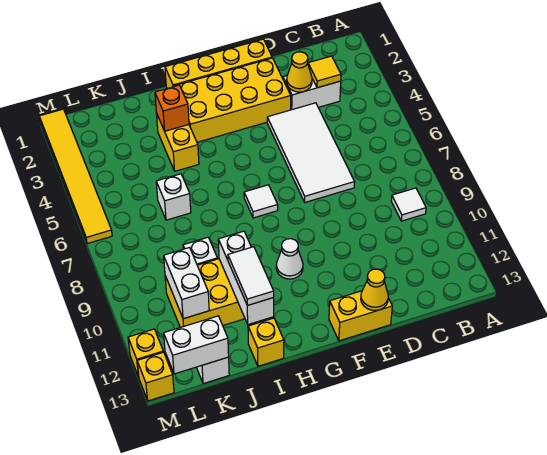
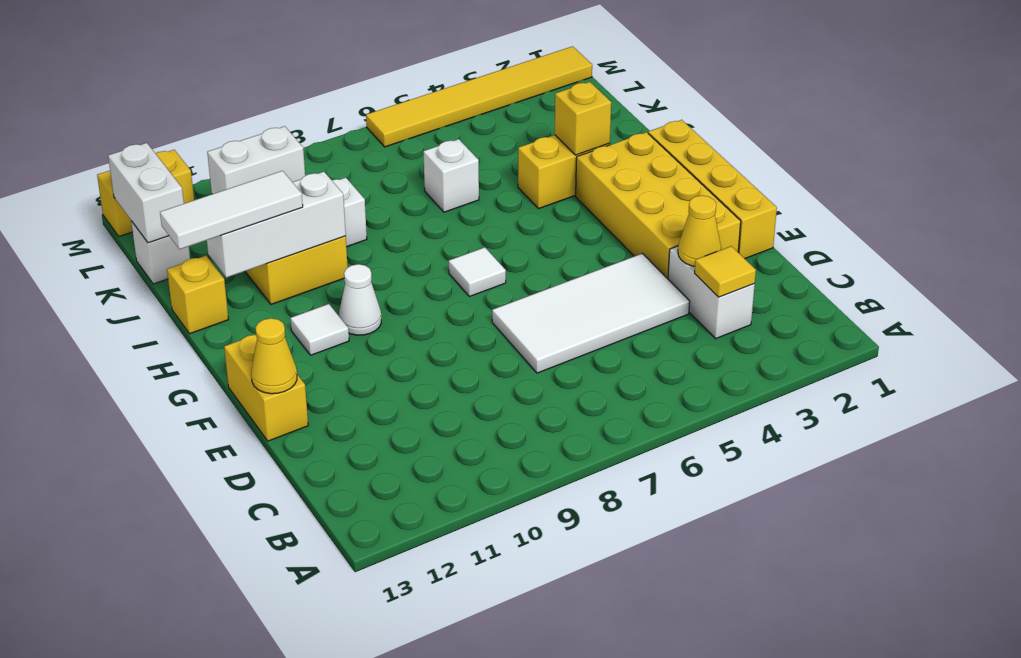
white tile B9 level 1 -> white tile G11 level 1
orange brick I3 level 2 -> yellow brick I3 level 2
white tile I11:I12 level 3 -> white tile I11:I13 level 3

